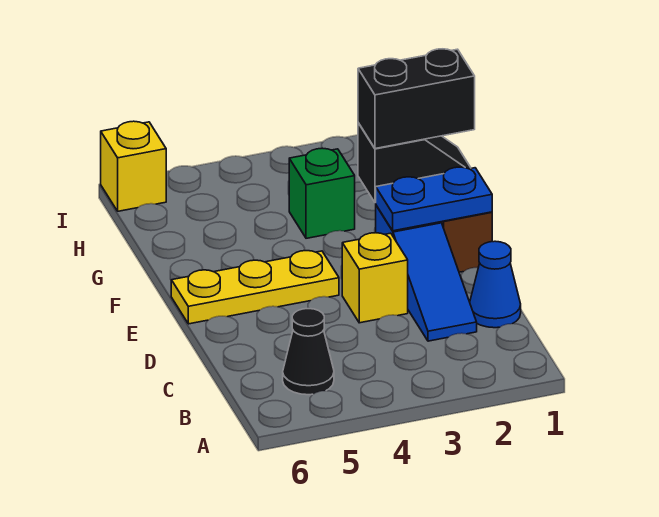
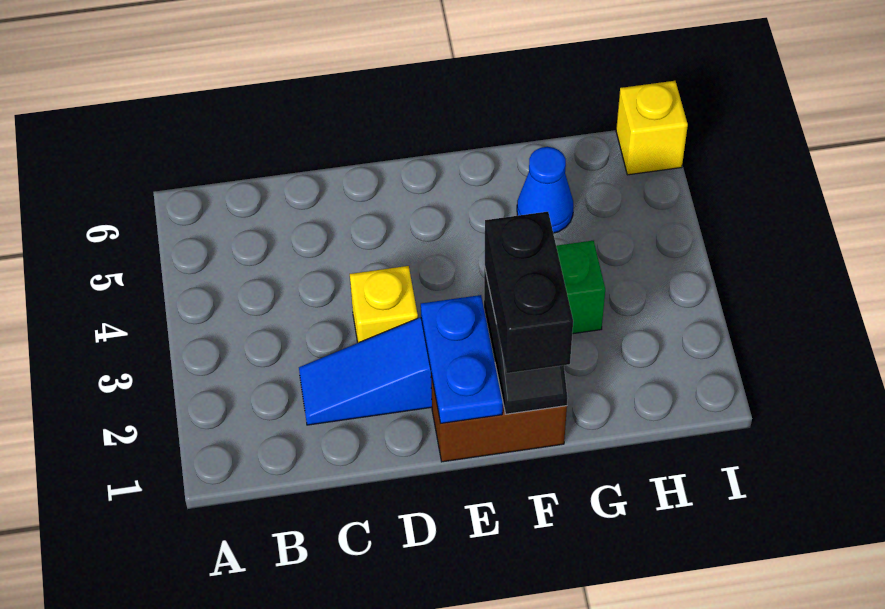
black cone B5 level 1 -> none
blue cone C1 level 1 -> blue cone G5 level 1
yellow plate E4:E6 level 1 -> none

